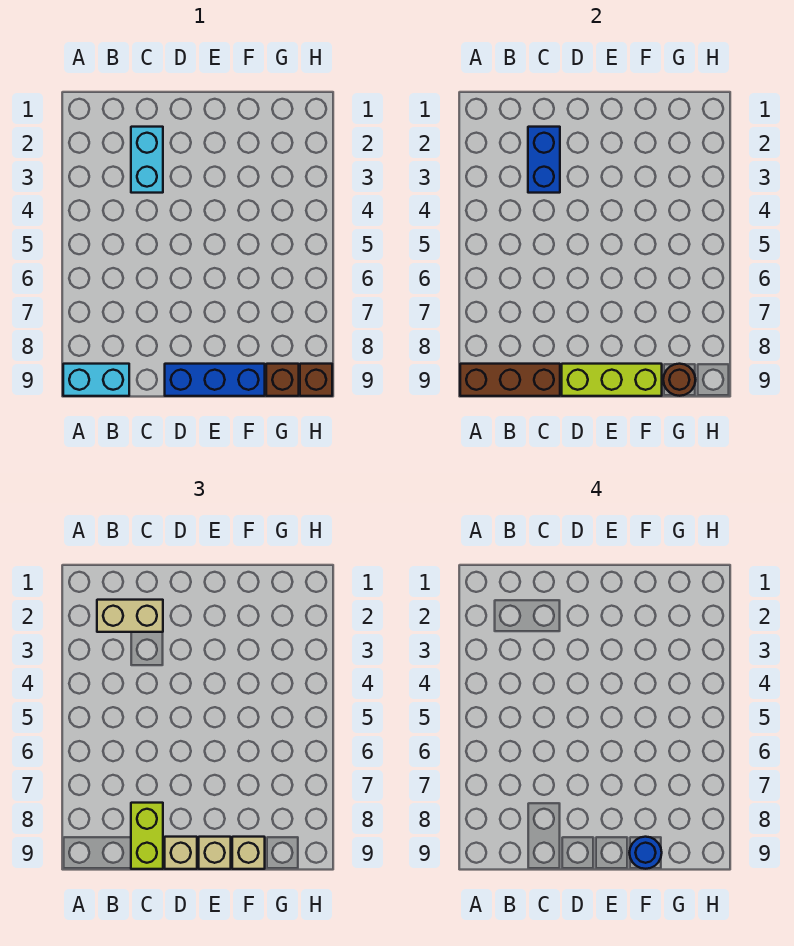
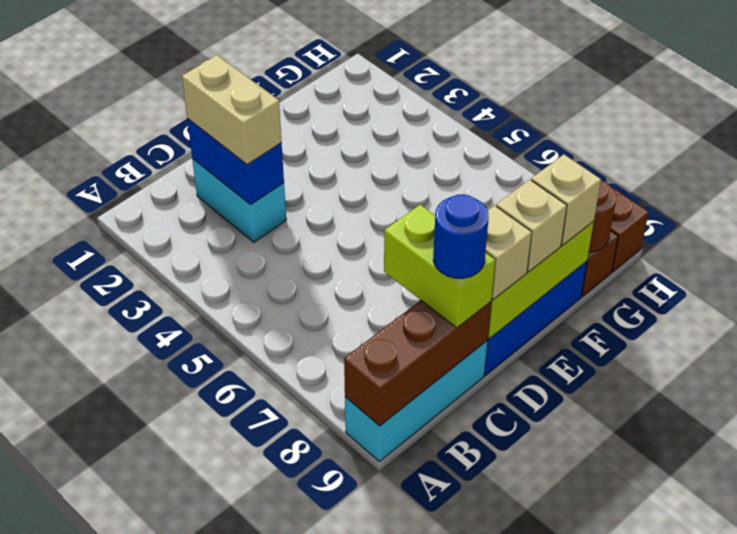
cyan brick A9:B9 level 1 -> cyan brick A9:C9 level 1
tan brick B2:C2 level 3 -> tan brick C2:C3 level 3
blue round brick F9 level 4 -> blue round brick C9 level 4

